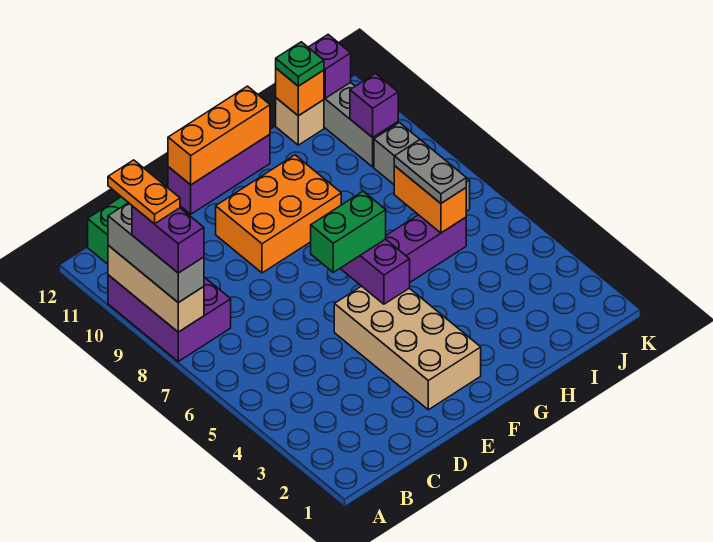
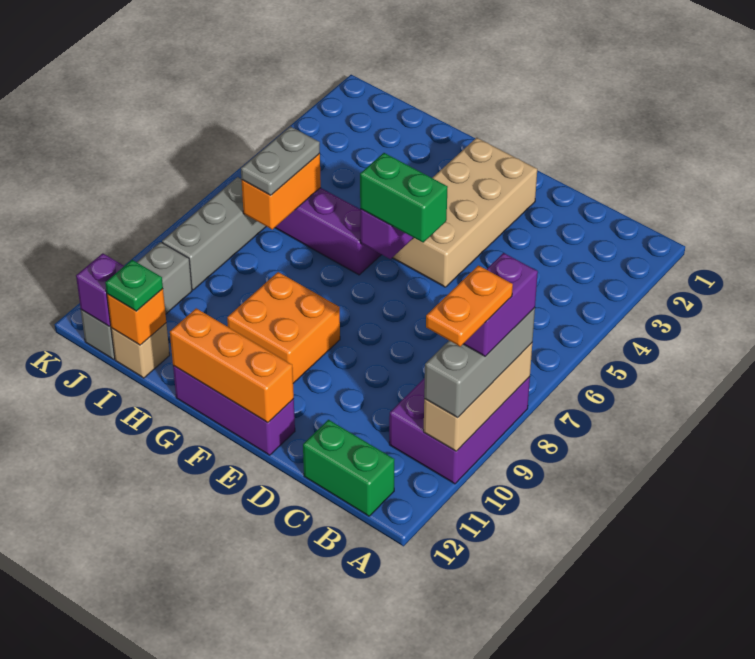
orange brick E9:G10 level 1 -> orange brick F9:G10 level 1
purple brick J10 level 2 -> none

